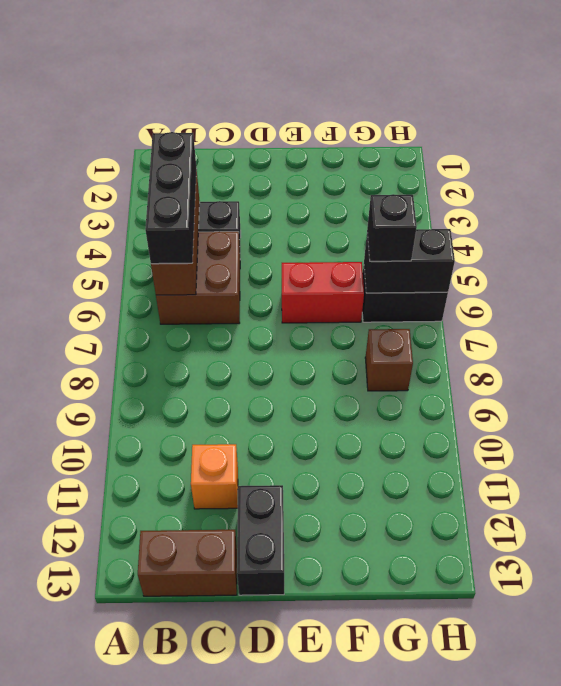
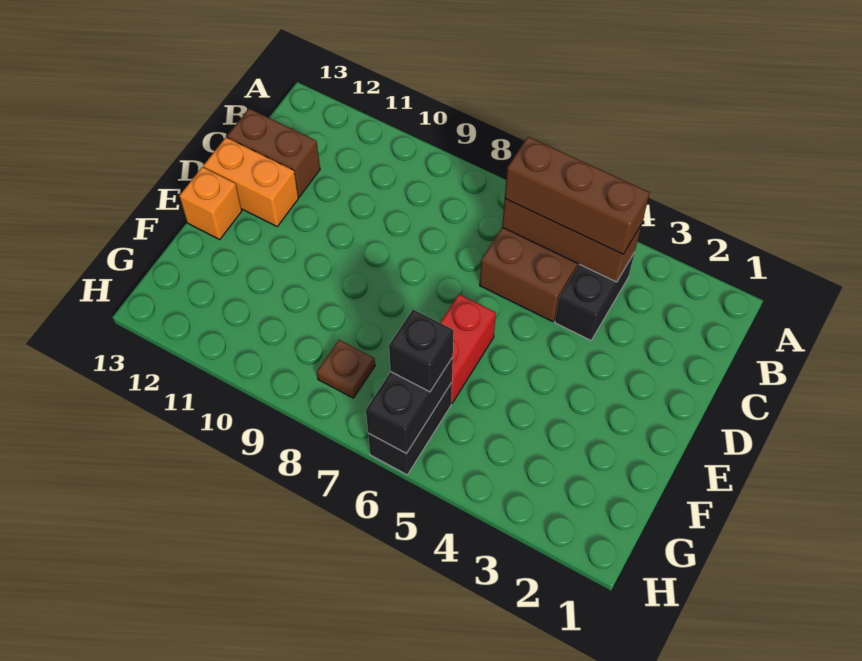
black brick B4:B6 level 3 -> brown brick B4:B6 level 3
brown brick B13:C13 level 1 -> brown brick C12:C13 level 1
orange brick C11 level 1 -> orange brick E13 level 1
black brick D12:D13 level 1 -> orange brick D12:D13 level 1
brown brick G8 level 1 -> brown plate G8 level 1

